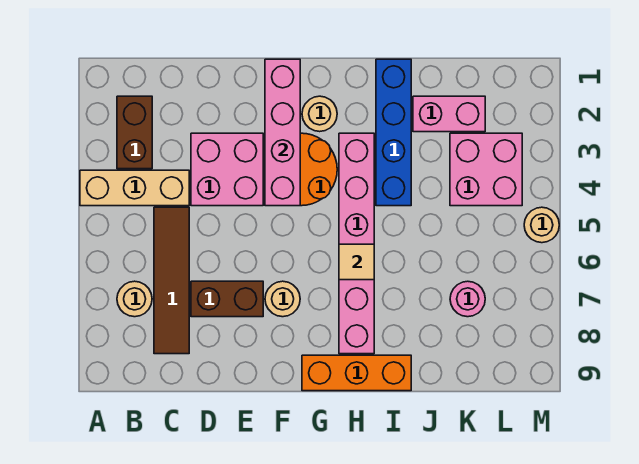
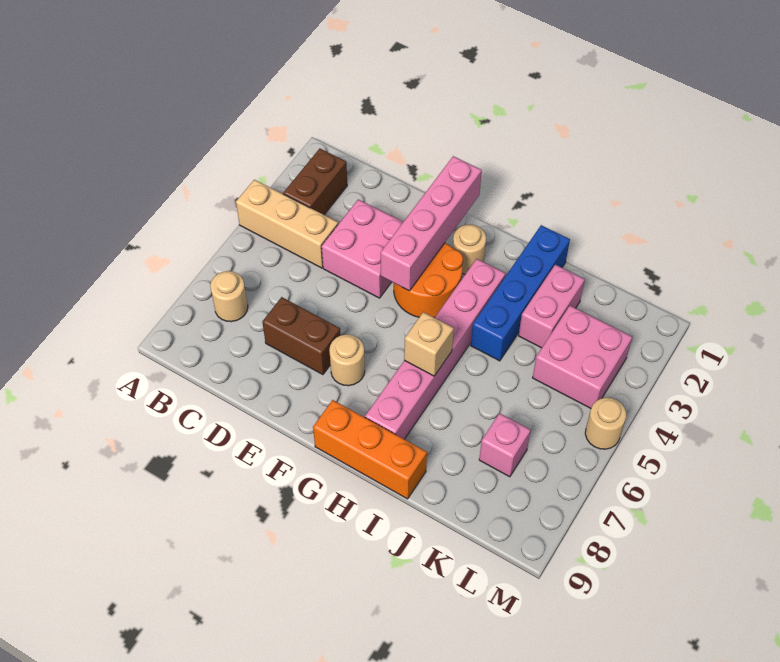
brown tile C5:C8 level 1 -> none
tan tile H6 level 2 -> tan brick H6 level 2
pink brick J2:K2 level 1 -> pink brick J2:J3 level 1
pink round brick K7 level 1 -> pink brick K7 level 1

